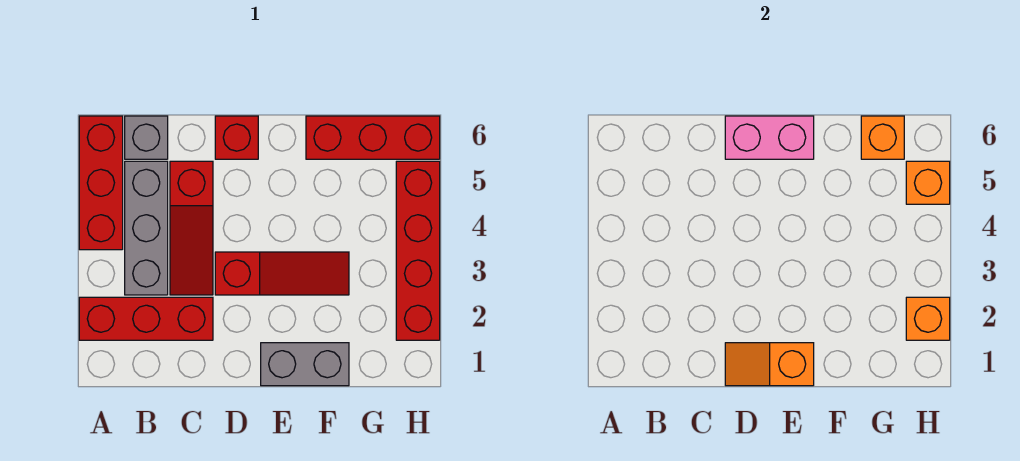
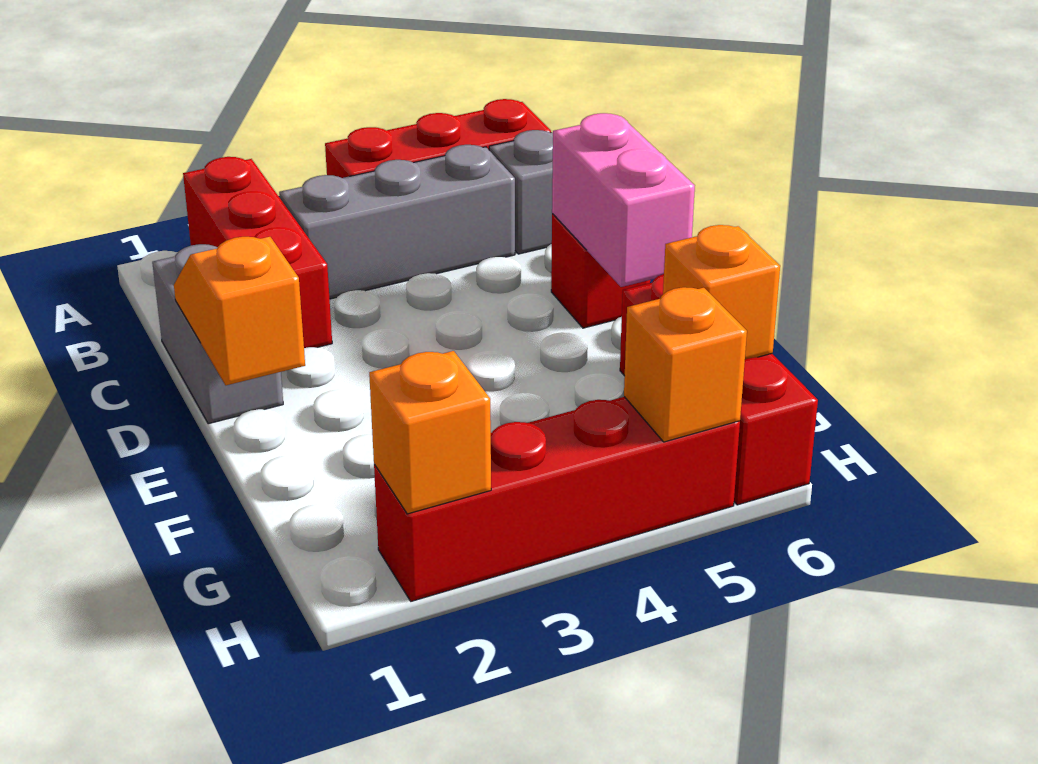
red slope C3:C5 level 1 top 5 -> none
red slope D3:F3 level 1 top D -> none
grey brick E1:F1 level 1 -> grey brick C1:D1 level 1

